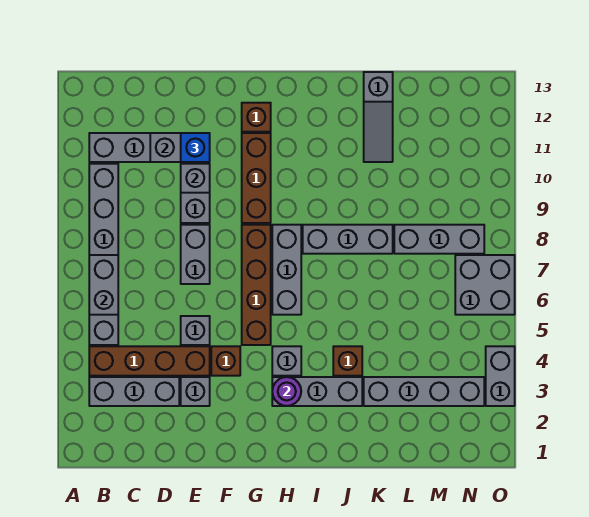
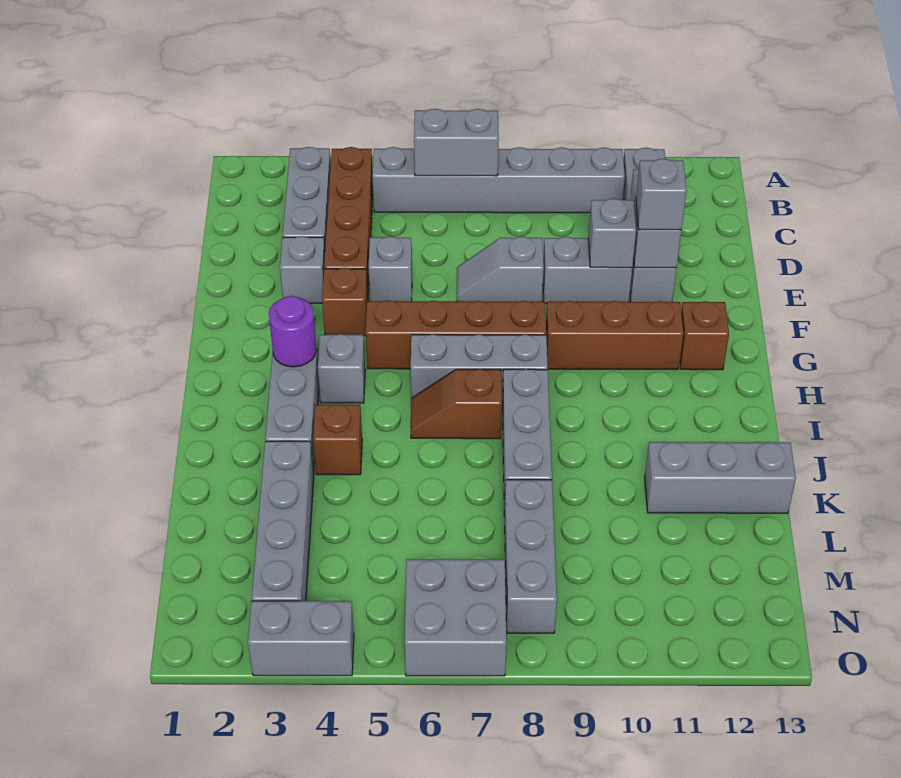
grey brick E7:E8 level 1 -> grey slope E7:E8 level 1 top 8
blue brick E11 level 3 -> grey brick E11 level 3
none -> brown slope I6:I7 level 1 top 7
grey slope K11:K13 level 1 top 13 -> grey brick K11:K13 level 1

